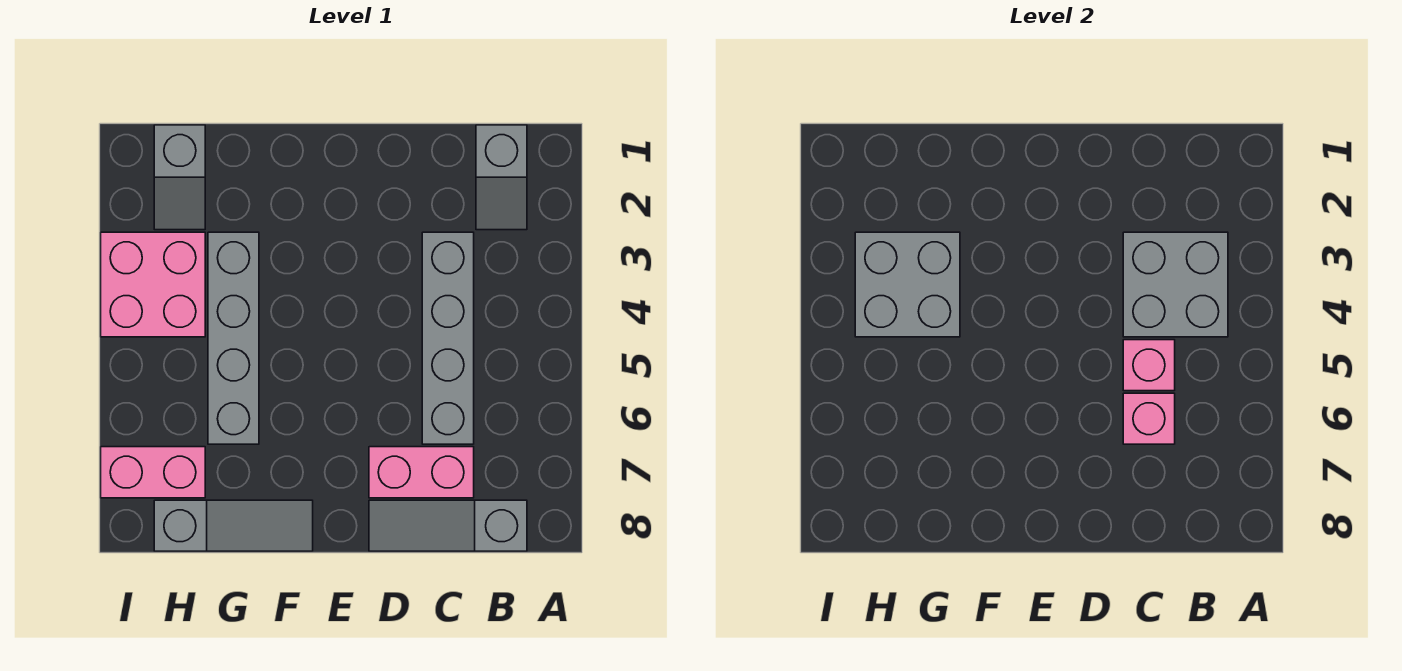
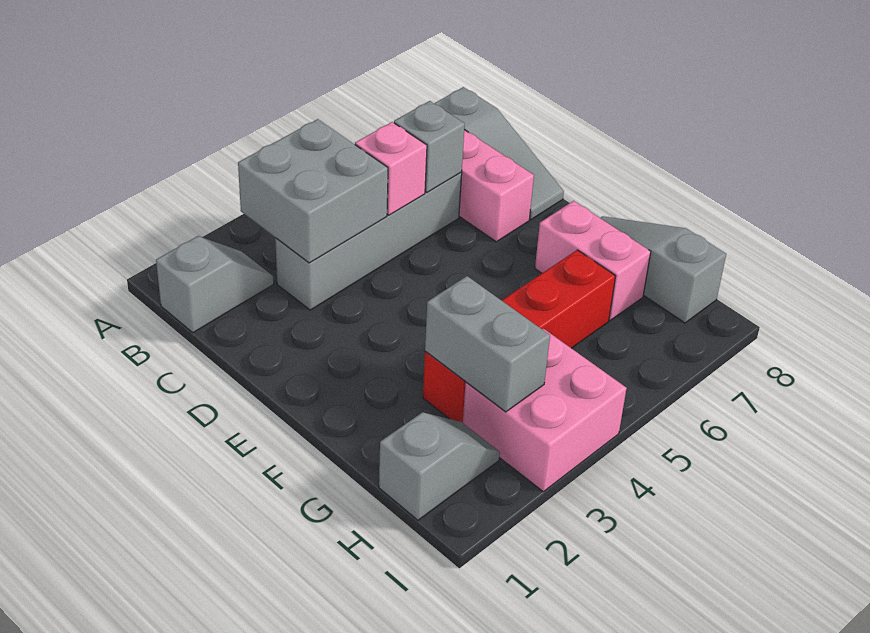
pink brick C6 level 2 -> grey brick C6 level 2
grey brick G3:G6 level 1 -> red brick G3:G6 level 1
grey brick G3:H4 level 2 -> grey brick G3:H3 level 2
pink brick H7:I7 level 1 -> pink brick F7:G7 level 1

